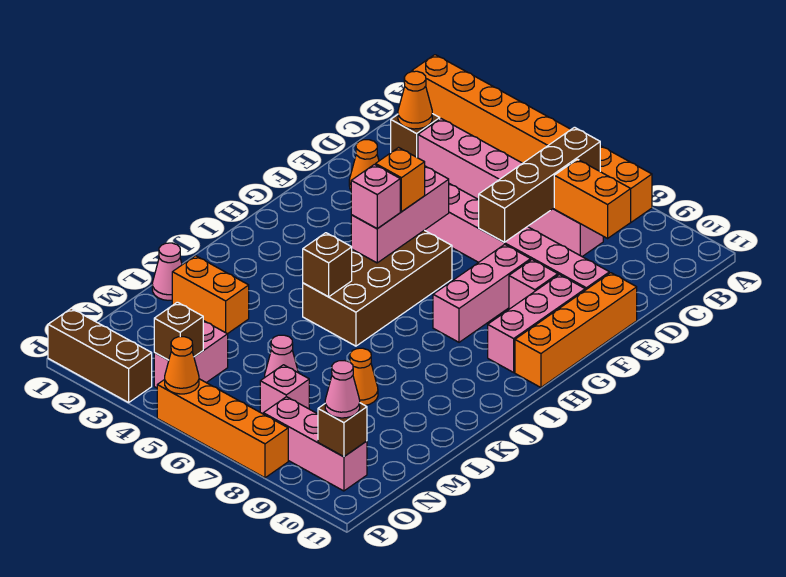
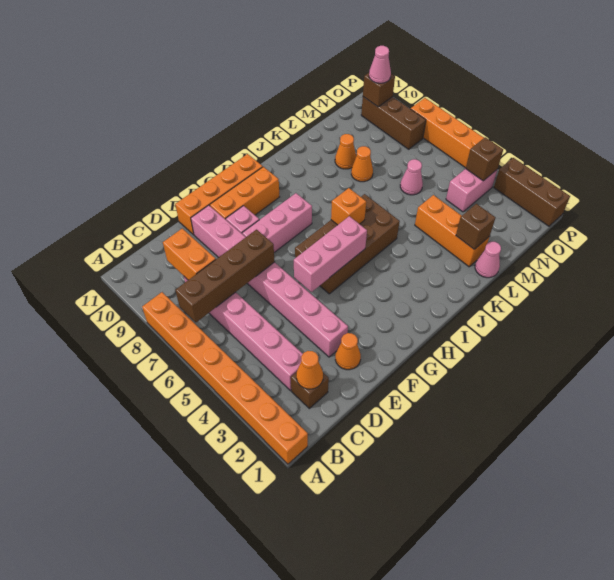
pink brick F10:H10 level 1 -> orange brick F10:H10 level 1
orange brick G5 level 3 -> orange brick I6 level 2
pink brick H5 level 3 -> none
brown brick J5 level 2 -> brown brick L2 level 2
orange brick L2:L3 level 1 -> orange brick L2:L4 level 1
pink brick N7 level 1 -> none
pink brick O8:O10 level 1 -> brown brick O8:O10 level 1
orange cone P5 level 2 -> orange cone L9 level 1

